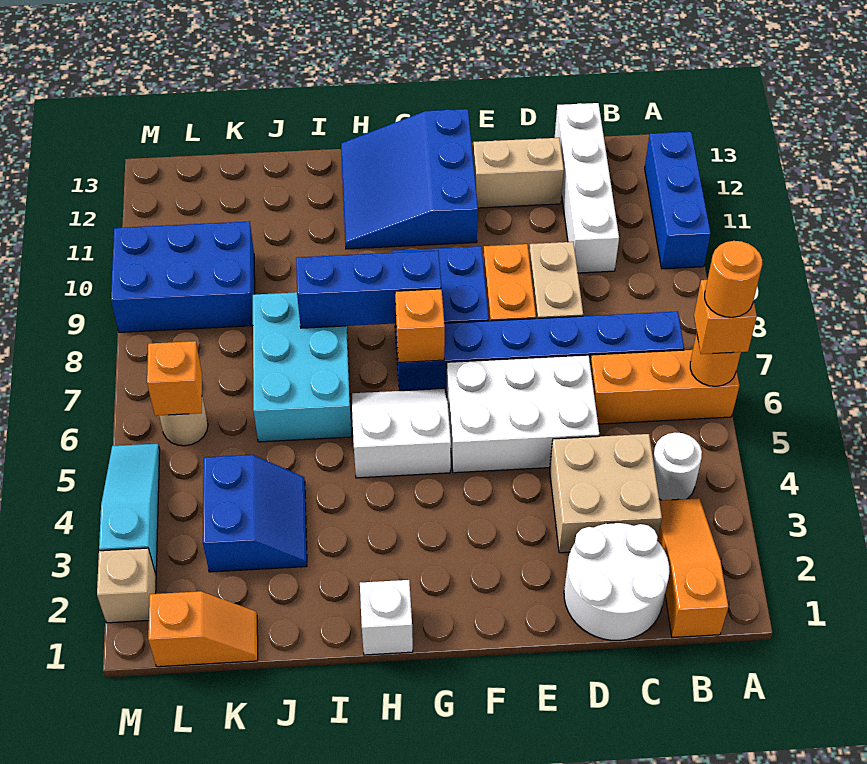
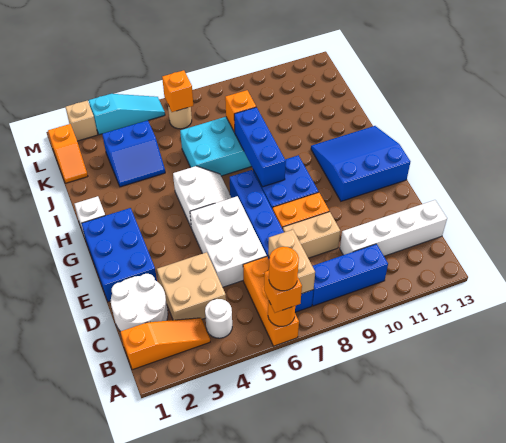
blue brick A10:A12 level 1 -> blue brick B8:B10 level 1
tan brick D12:E12 level 1 -> tan brick B7:C7 level 2
orange brick G7 level 2 -> orange brick J8 level 2
blue brick K9:M10 level 1 -> blue brick E1:G2 level 1

